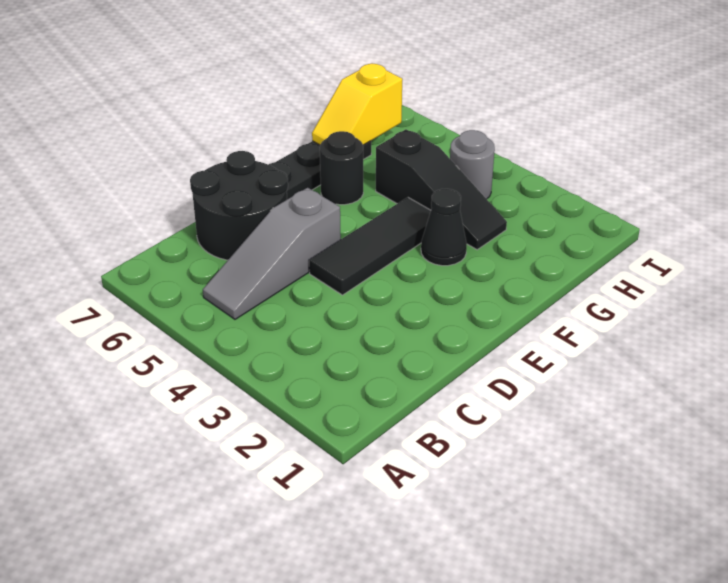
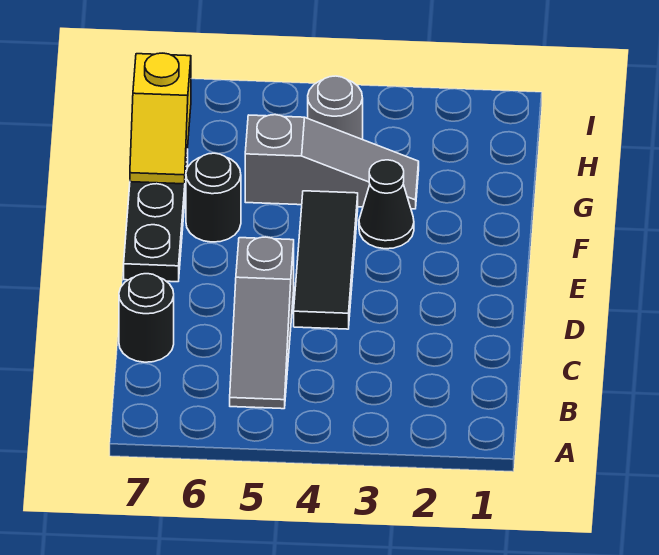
black round brick C6:D7 level 1 -> black round brick C7 level 1
black slope G3:G5 level 1 top 5 -> grey slope G3:G5 level 1 top 5

